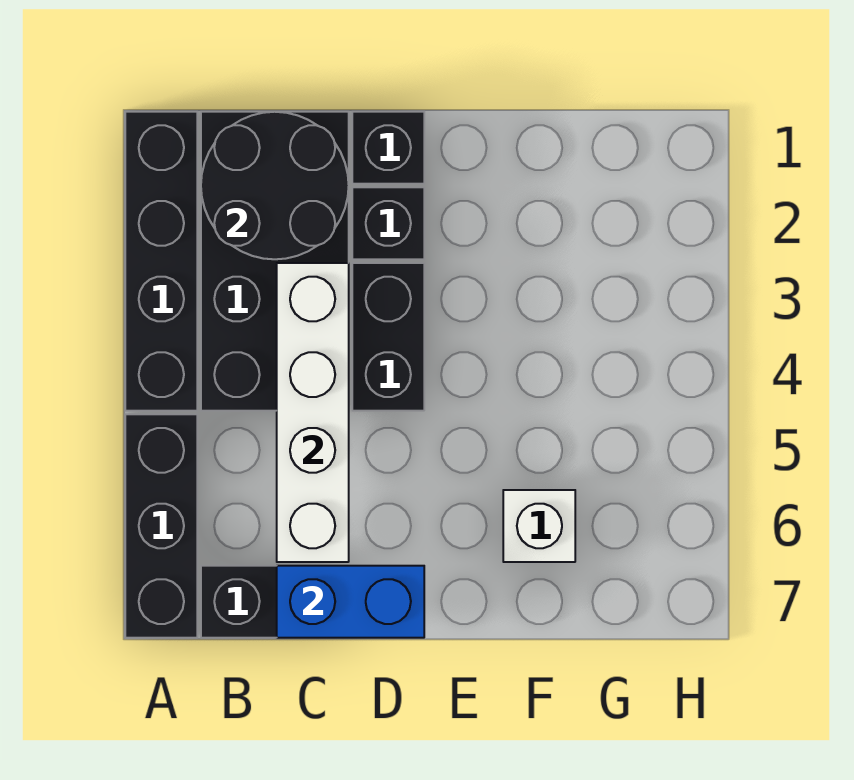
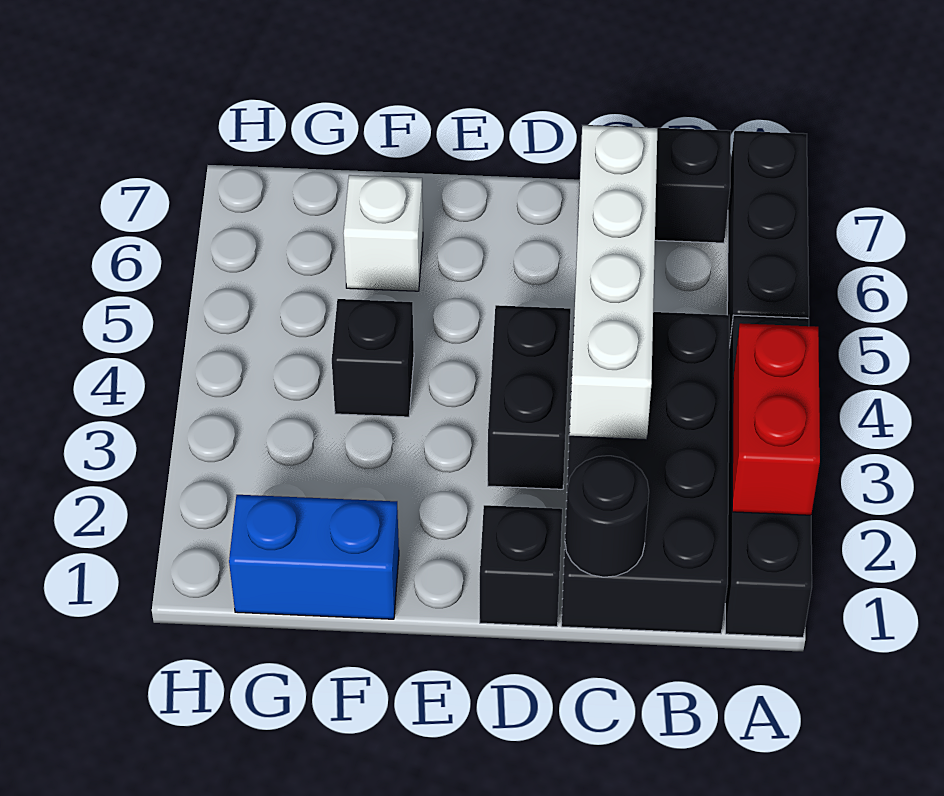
none -> red brick A2:A3 level 2
black round brick B1:C2 level 2 -> black round brick C1 level 2
blue brick C7:D7 level 2 -> blue brick F1:G1 level 1
black brick D2 level 1 -> black brick F4 level 1

